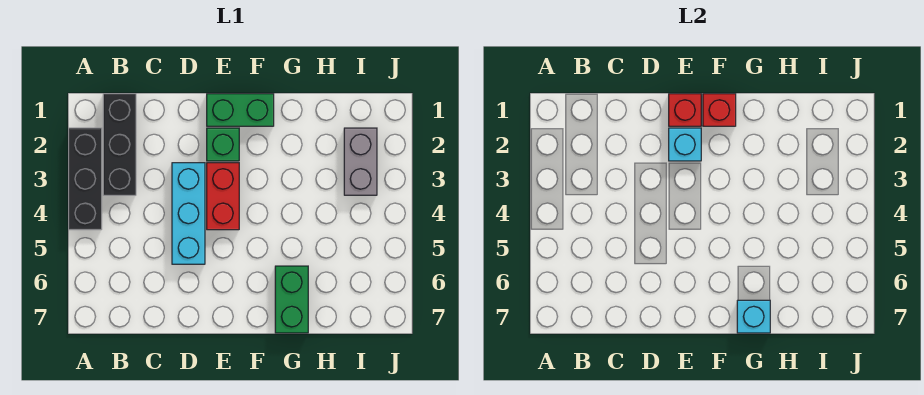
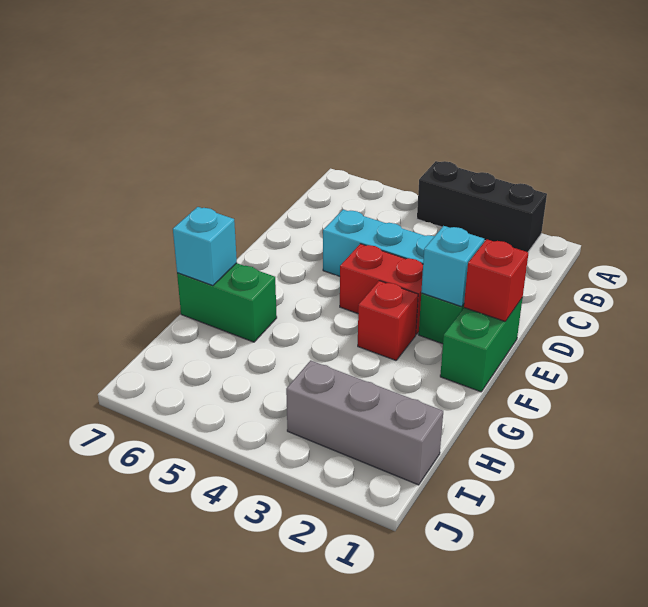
black brick B1:B3 level 1 -> none
red brick F1 level 2 -> red brick F3 level 1
grey brick I2:I3 level 1 -> grey brick I1:I3 level 1

